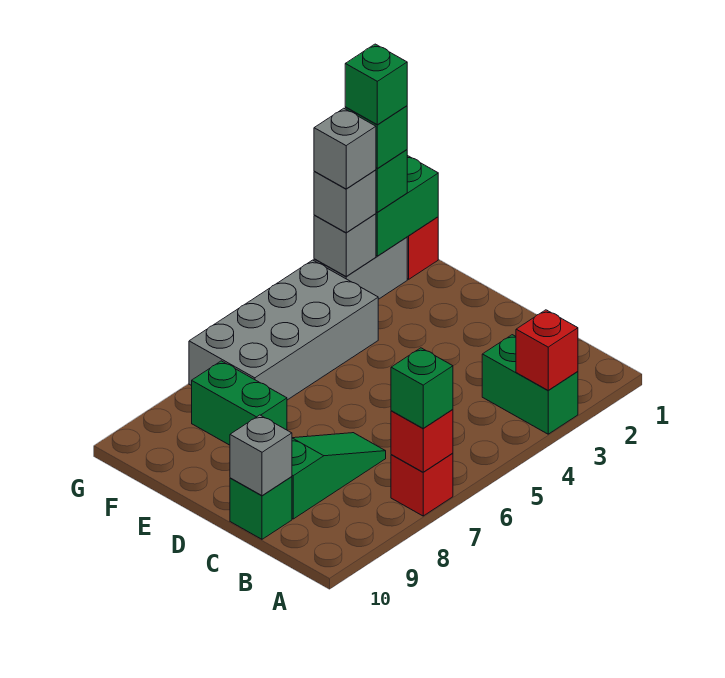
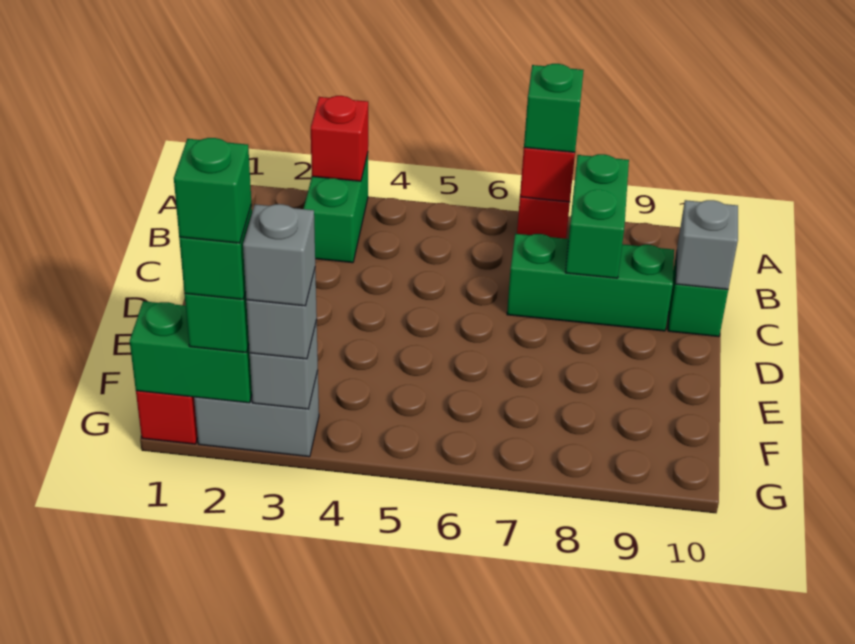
green slope C7:C9 level 1 top 9 -> green brick C7:C9 level 1
green brick E8:F8 level 1 -> green brick B8:C8 level 2
grey brick F4:G7 level 1 -> none

